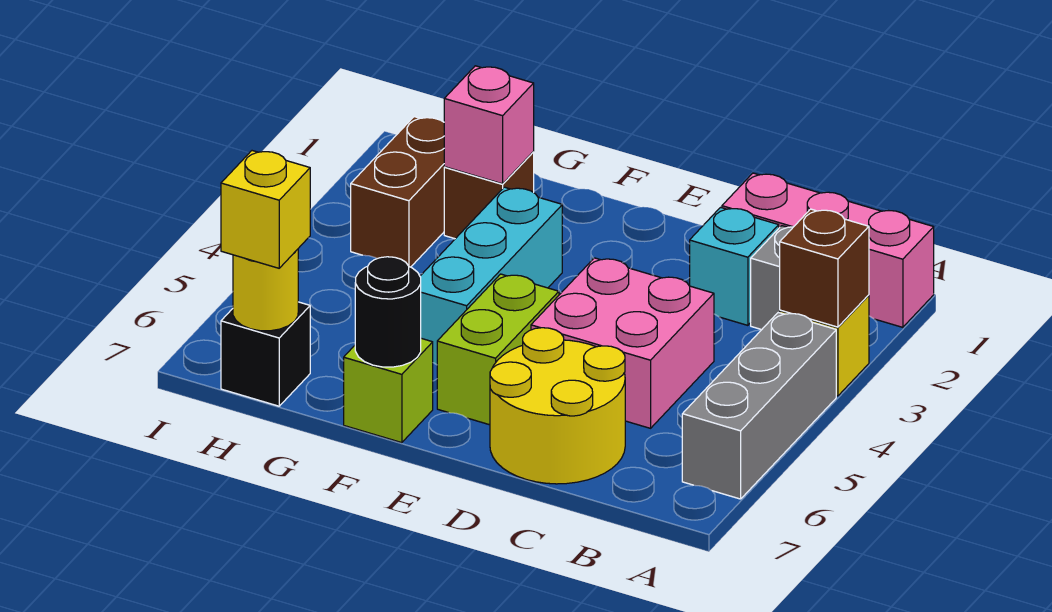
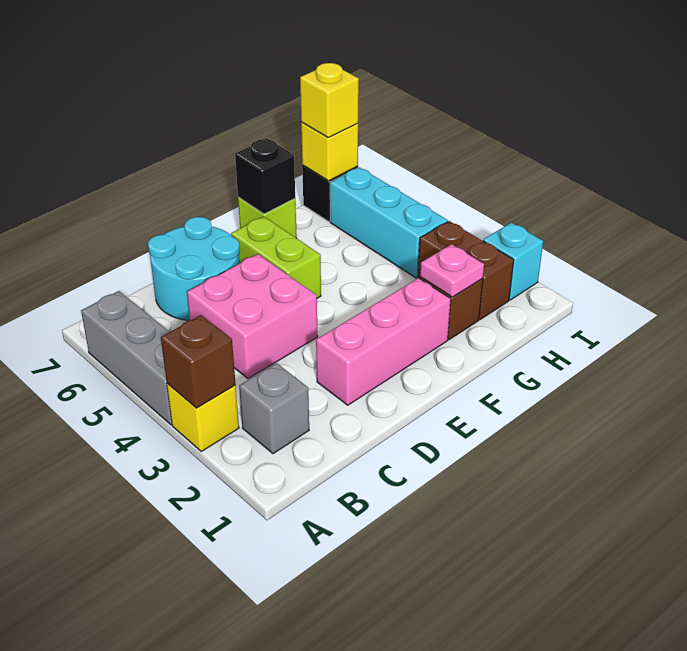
pink brick A1:C1 level 1 -> pink brick D2:F2 level 1
cyan brick C2 level 1 -> cyan brick I2 level 1
yellow round brick C6:D7 level 1 -> cyan round brick C6:D7 level 1
cyan brick F3:F5 level 1 -> cyan brick H4:H6 level 1
black round brick F7 level 2 -> black brick F7 level 2
pink brick G2 level 2 -> pink plate G2 level 2
yellow round brick H7 level 2 -> yellow brick H7 level 2

